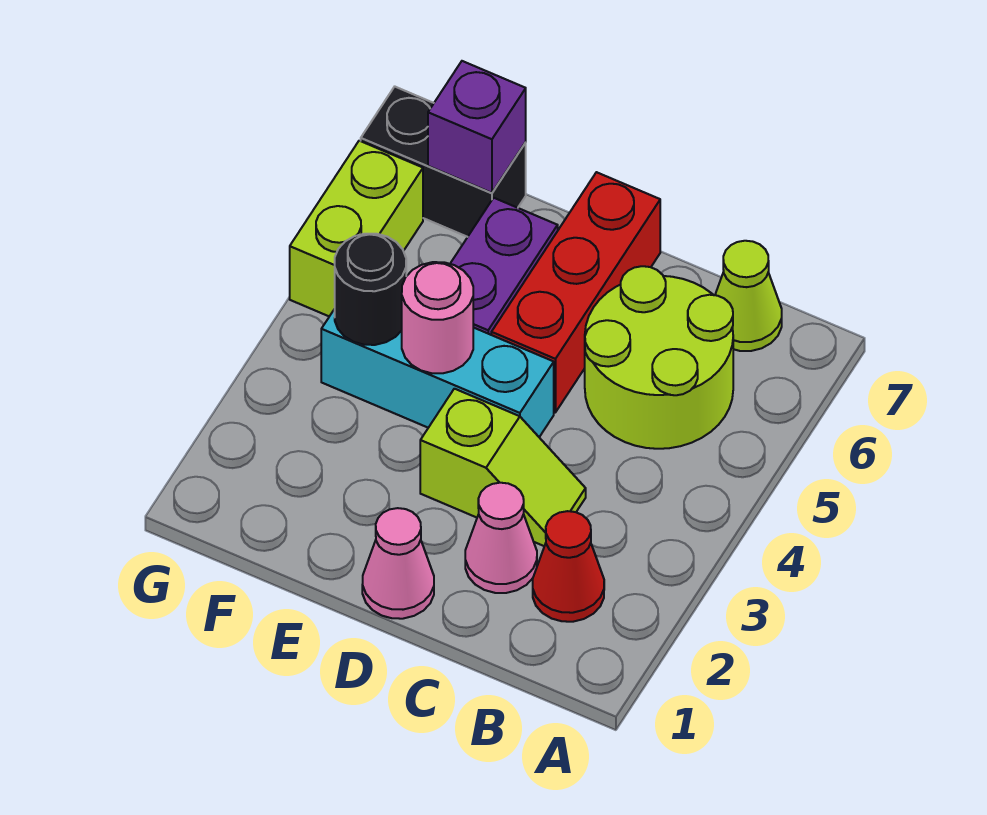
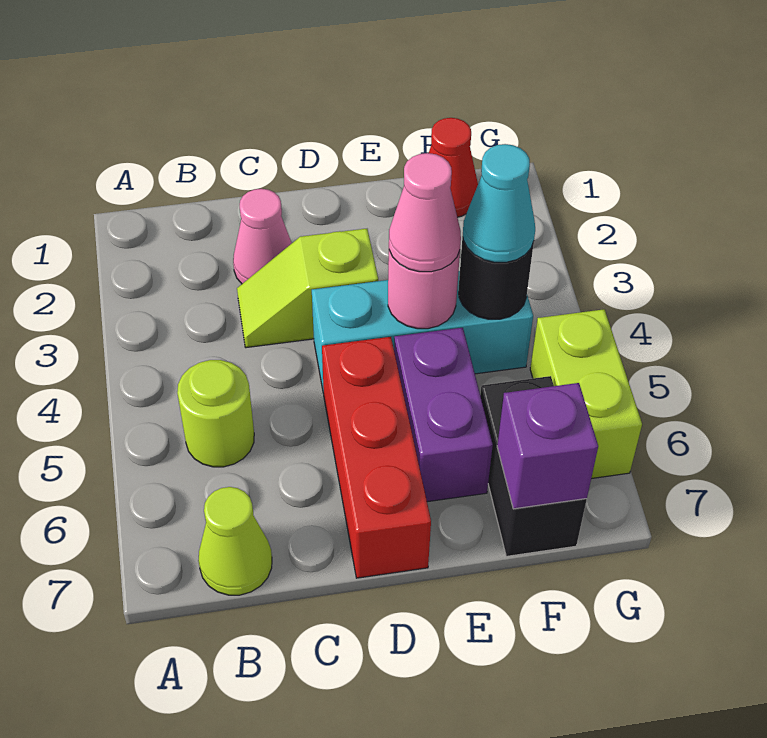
red cone B2 level 1 -> red cone F1 level 1
lime round brick B5:C6 level 1 -> lime round brick B5 level 1
pink cone D1 level 1 -> pink cone E4 level 3
none -> cyan cone F4 level 3
black brick F7:G7 level 1 -> black brick F6:F7 level 1

